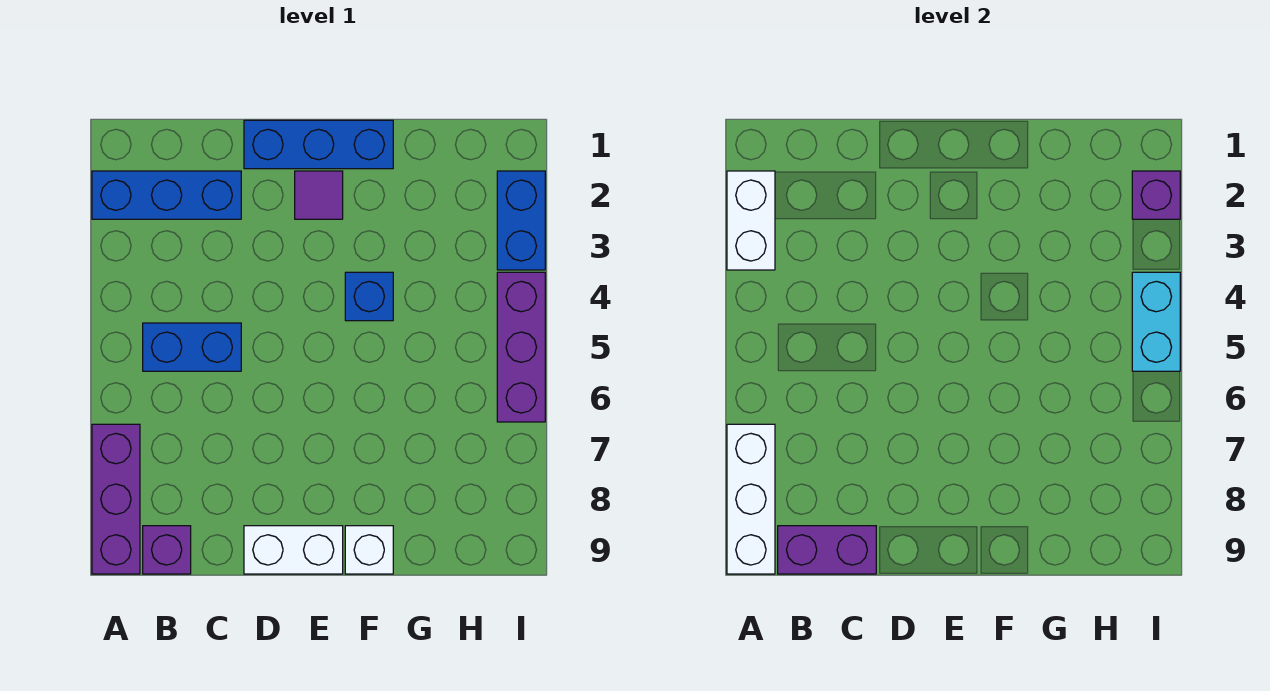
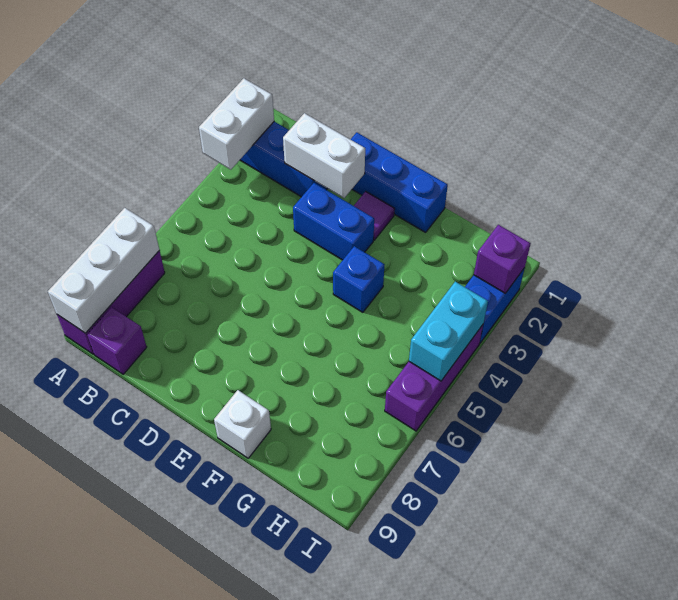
blue brick B5:C5 level 1 -> blue brick D3:E3 level 1
purple brick B9:C9 level 2 -> none
white brick D9:E9 level 1 -> white brick C2:D2 level 2

